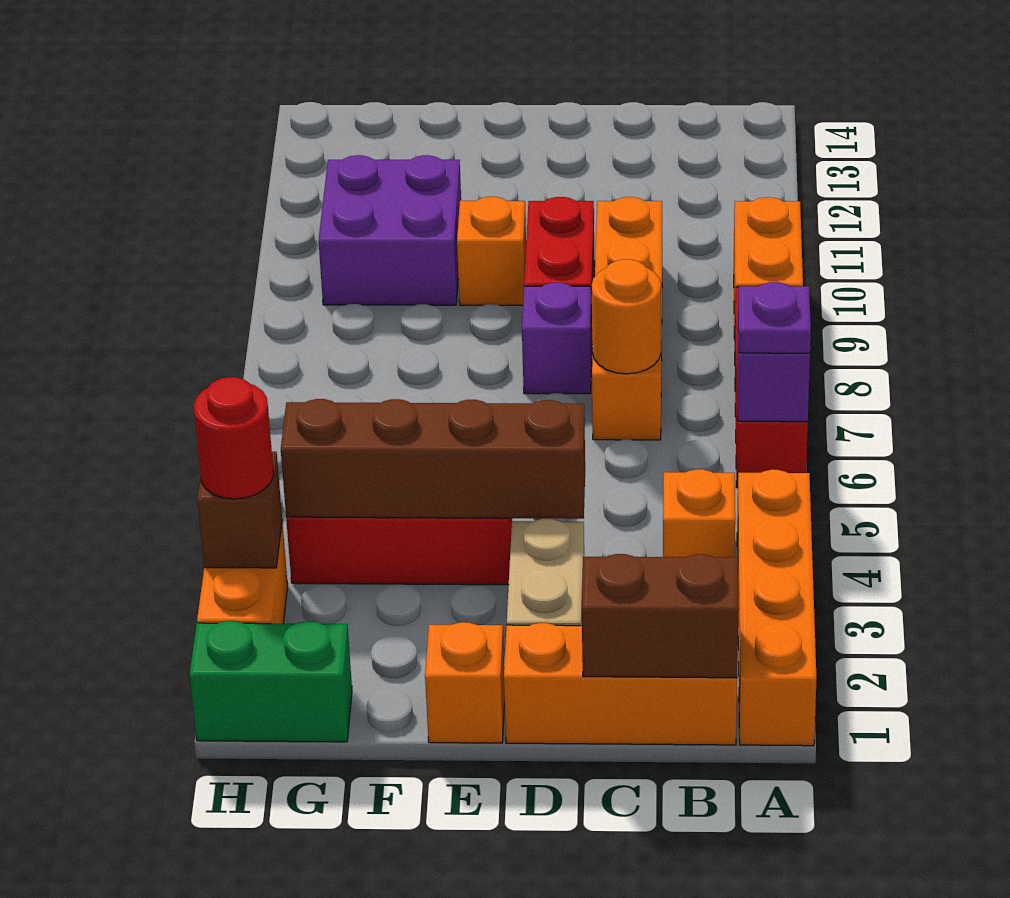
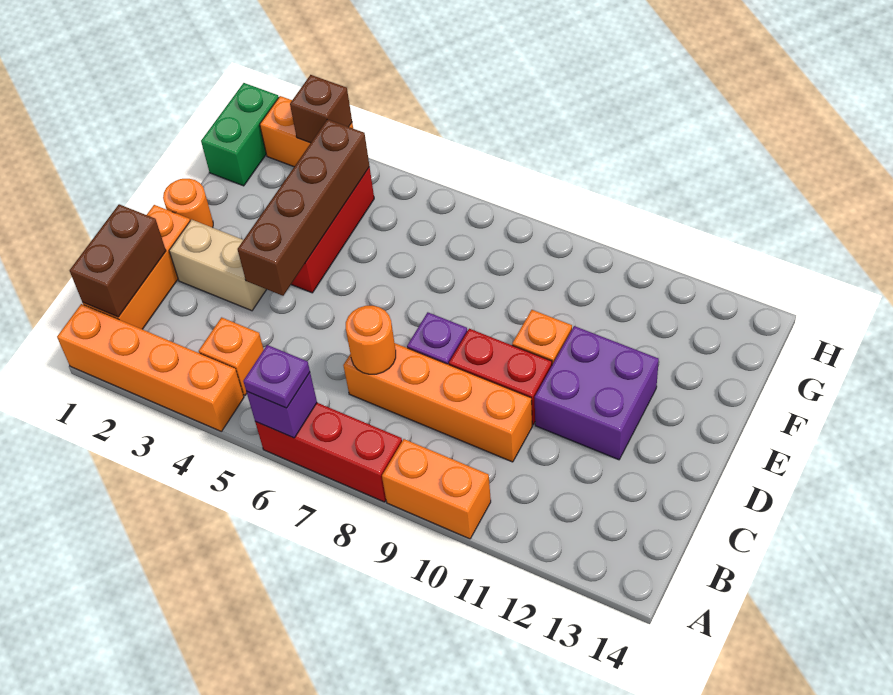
orange brick E1 level 1 -> orange round brick E1 level 1
purple brick F10:G11 level 1 -> purple brick D11:E12 level 1
red round brick H3 level 3 -> none

